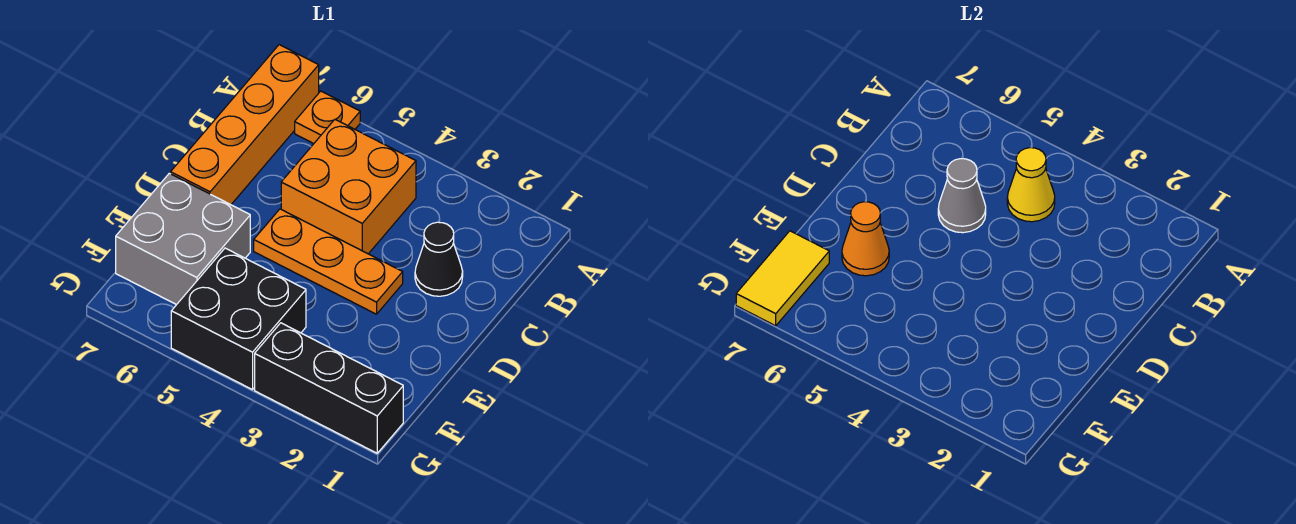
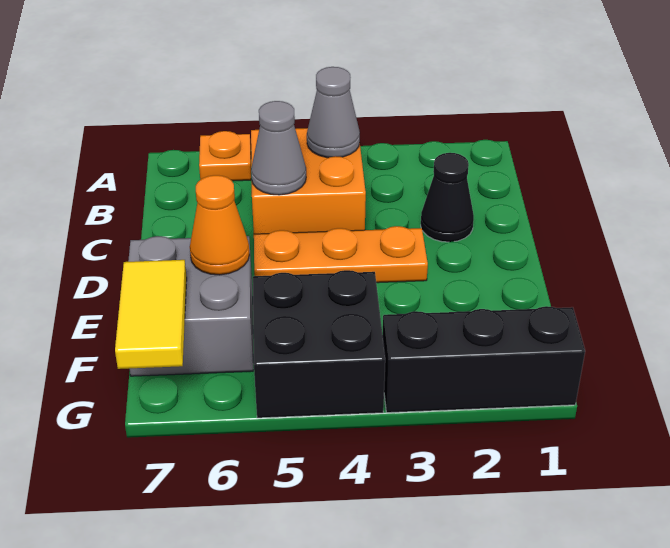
orange brick A7:D7 level 1 -> none
yellow cone B4 level 2 -> grey cone B4 level 2

